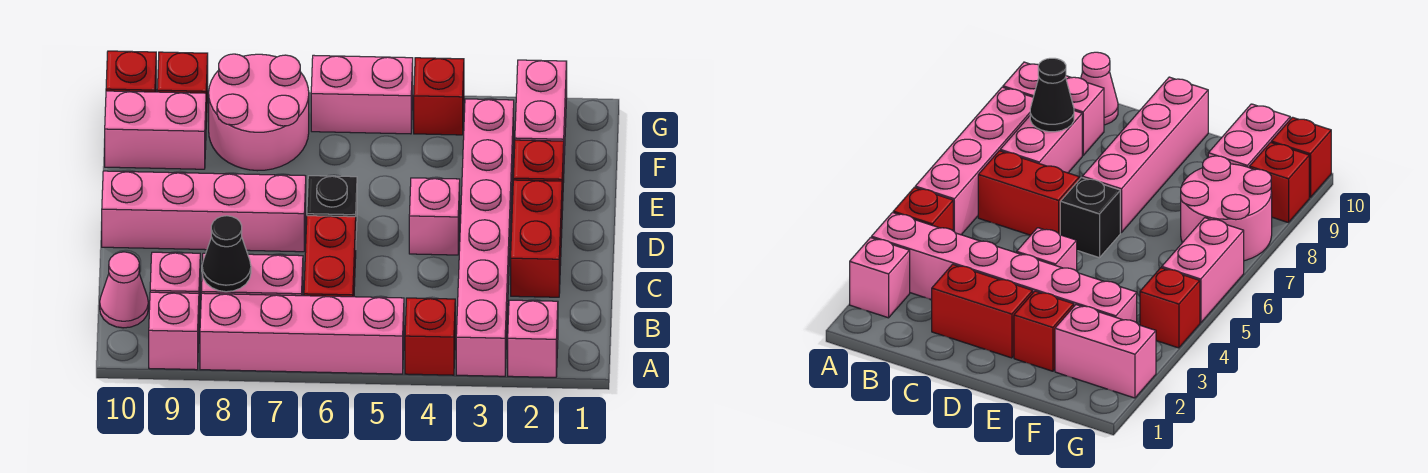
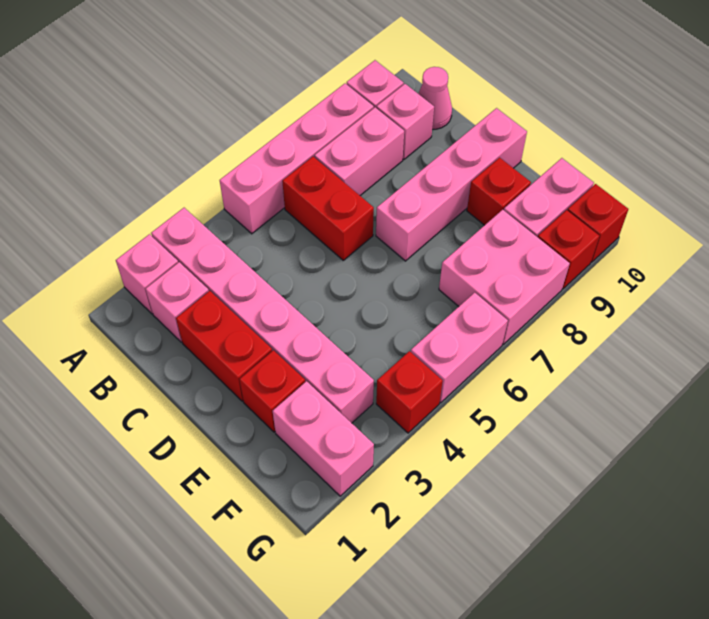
red brick A4 level 1 -> red brick E9 level 1
black cone B8 level 2 -> none
pink brick D4 level 1 -> pink brick B2 level 1
black brick D6 level 1 -> none
pink round brick F7:G8 level 1 -> pink brick F7:G8 level 1

